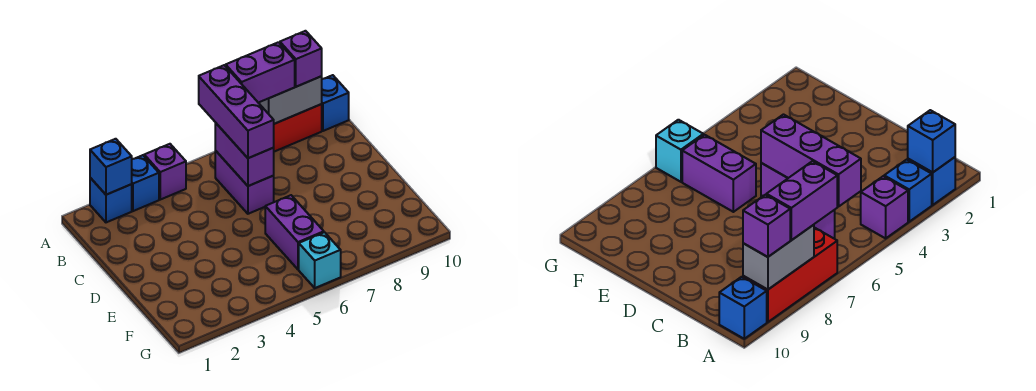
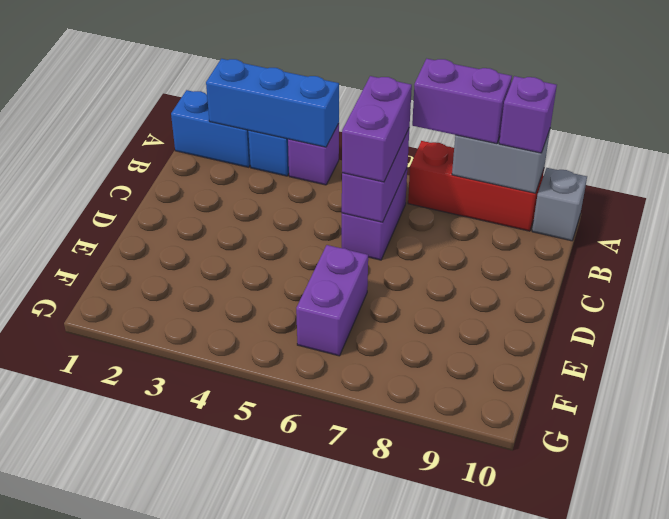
blue brick A2 level 1 -> blue brick A1:A2 level 1
blue brick A2 level 2 -> blue brick A2:A4 level 2
purple brick A6:C6 level 3 -> purple brick B6:C6 level 3
blue brick A10 level 1 -> grey brick A10 level 1
cyan brick G6 level 1 -> none

